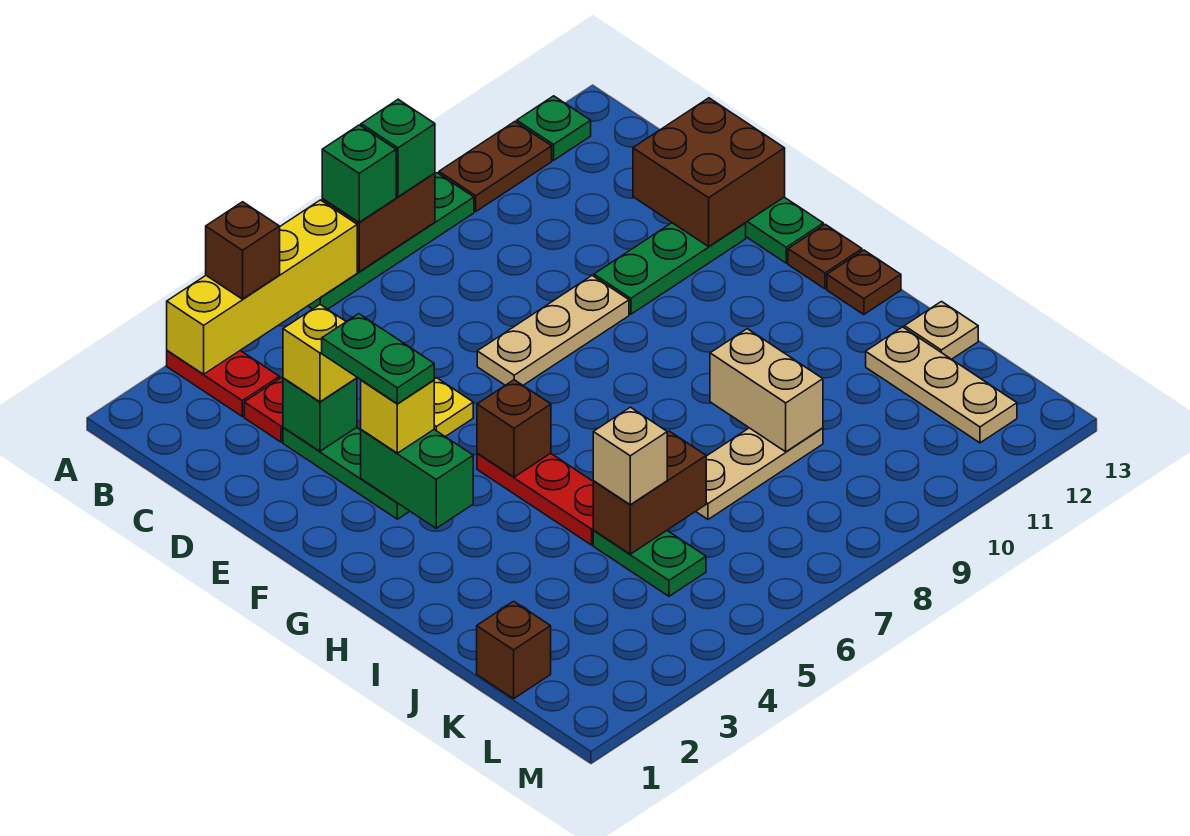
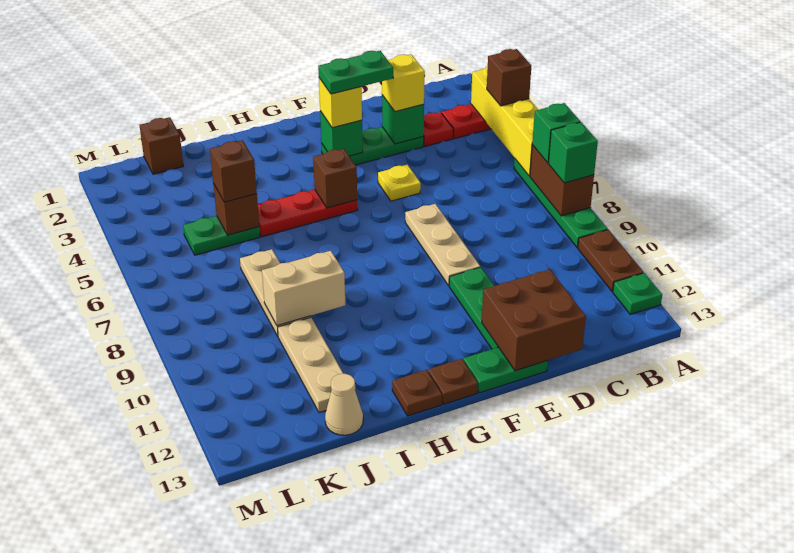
green brick F3:G3 level 2 -> green brick F3 level 2
brown brick J5:J6 level 2 -> brown brick J5 level 2
tan brick J5 level 3 -> brown brick J5 level 3
tan plate J12:L12 level 1 -> tan plate J10:J12 level 1
tan plate J13 level 1 -> tan cone J13 level 1

